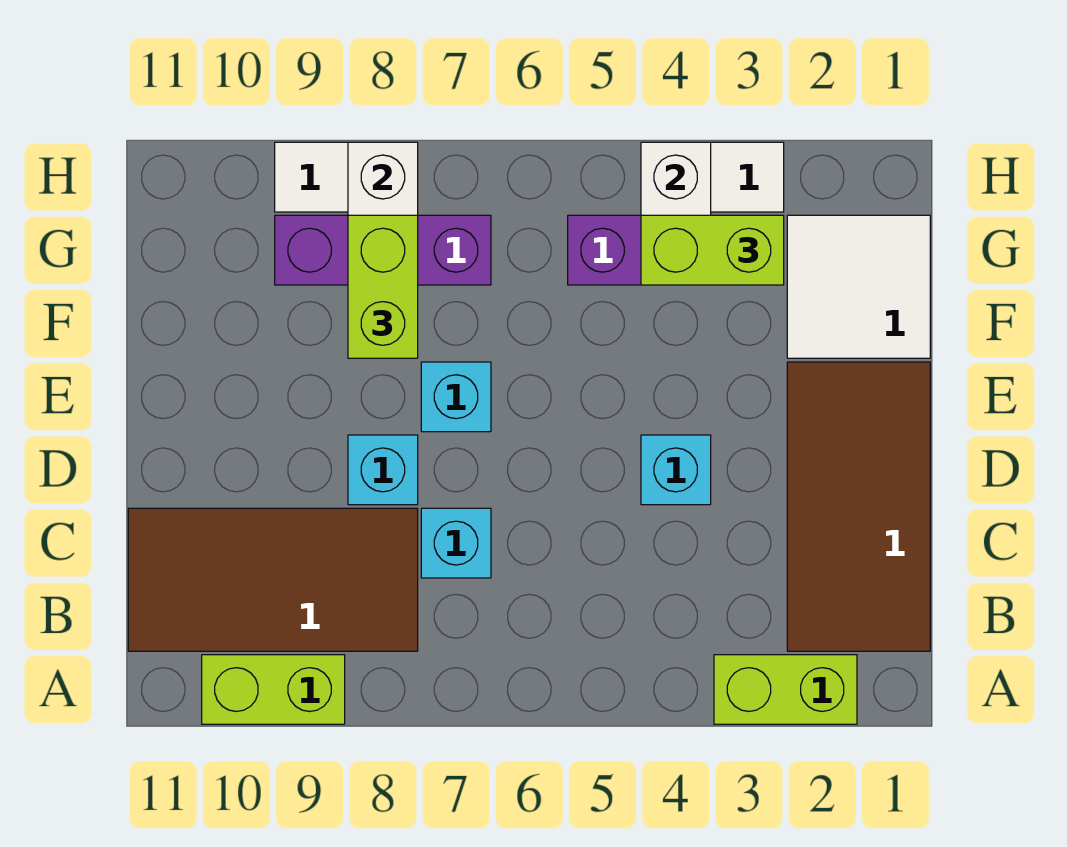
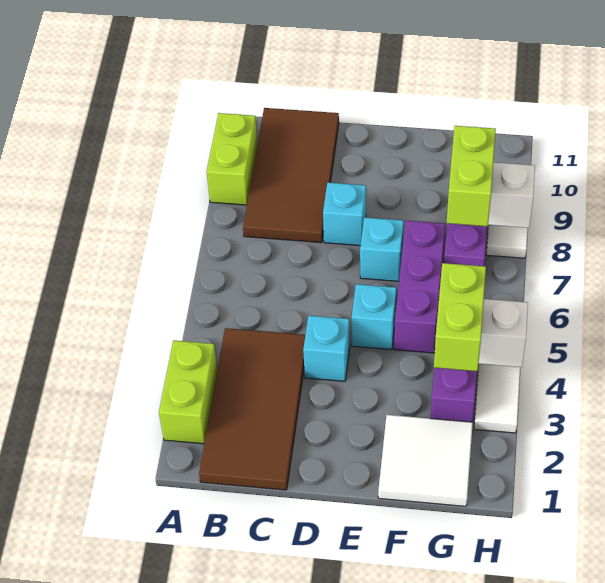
brown tile B1:E2 level 1 -> brown tile B1:C4 level 1
cyan brick C7 level 1 -> cyan brick E5 level 1
none -> purple brick F5:F7 level 1
lime brick F8:G8 level 3 -> lime brick G7:G8 level 3

